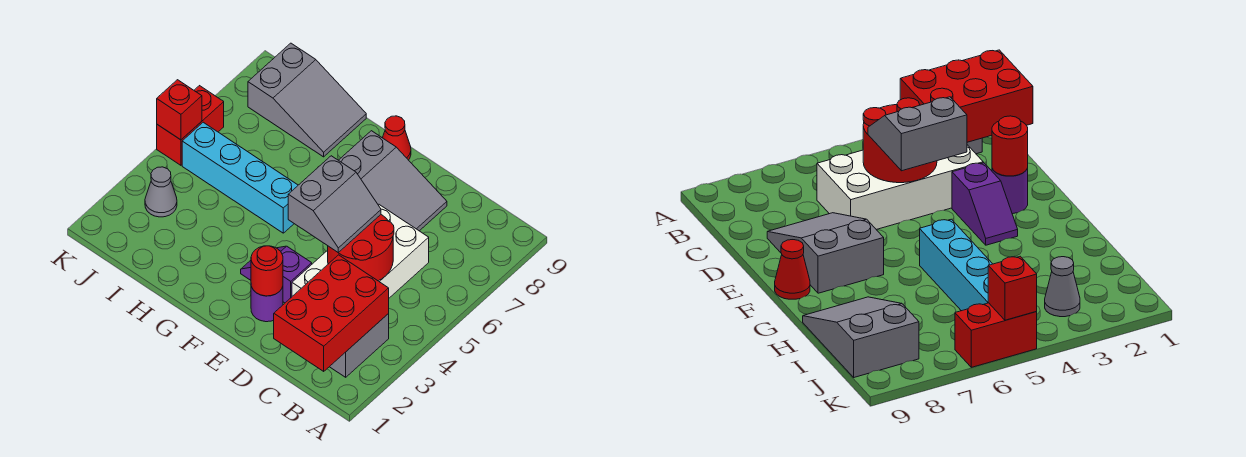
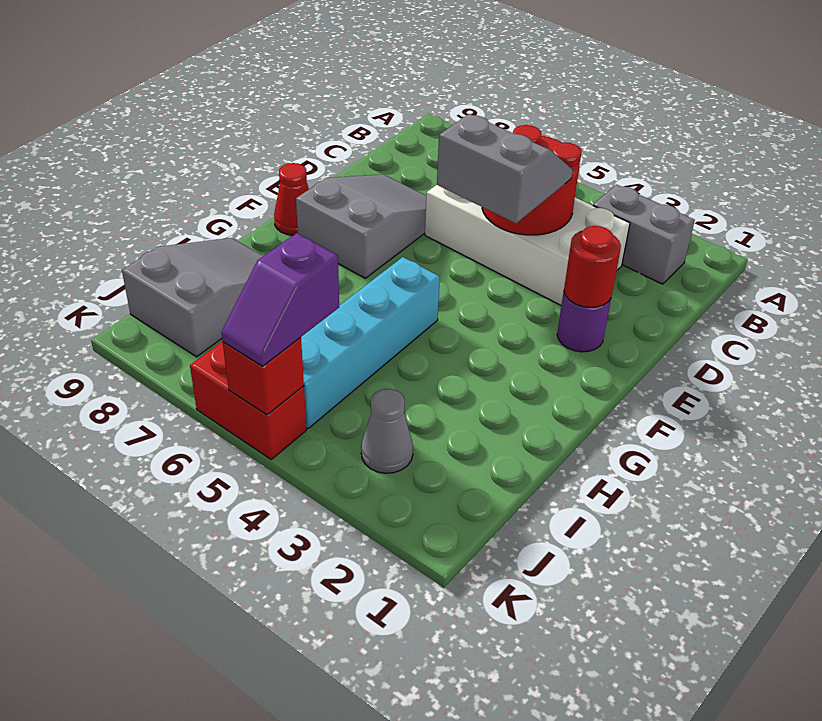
red brick B1:C3 level 2 -> none
purple slope E3:F3 level 1 top E -> purple slope J5:K5 level 3 top J

